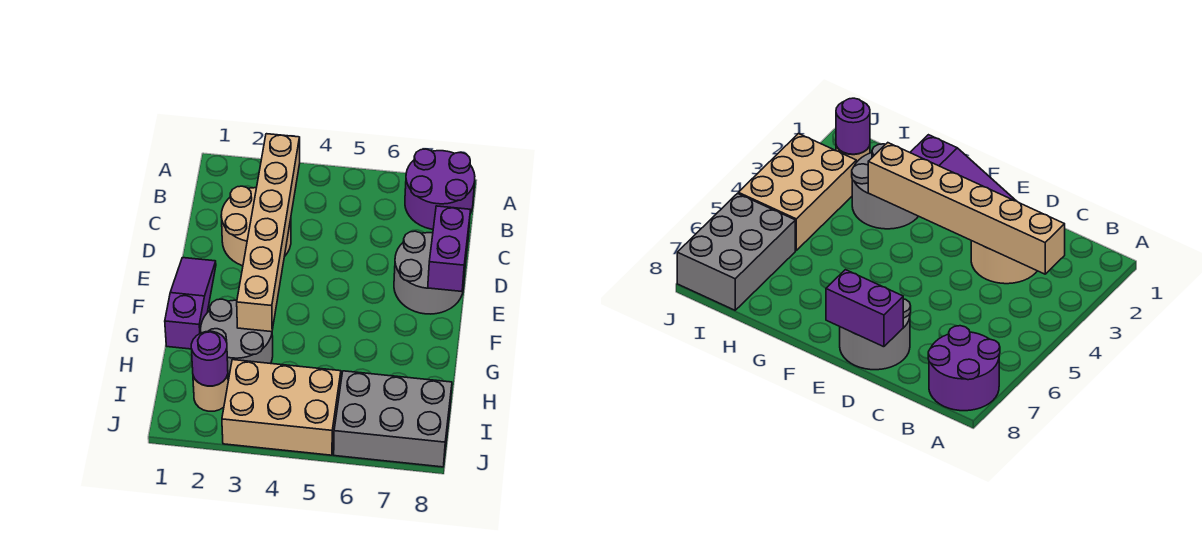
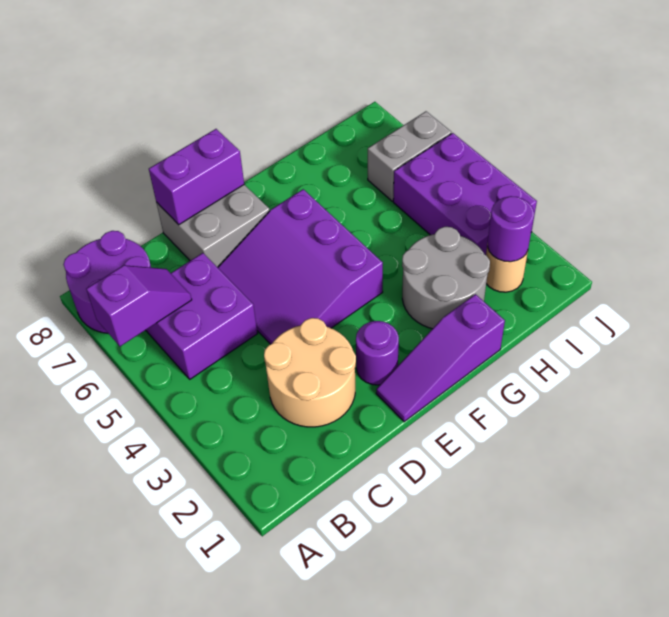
none -> purple slope A6:B6 level 2 top A
tan brick B3:G3 level 2 -> none
none -> purple brick B5:C6 level 1
none -> purple slope D4:F6 level 1 top F
grey round brick D7:E8 level 1 -> grey brick D7:E8 level 1
none -> purple round brick E2 level 1
tan brick I3:J5 level 1 -> purple brick I3:J5 level 1
grey brick I6:J8 level 1 -> grey brick I6:J6 level 1

